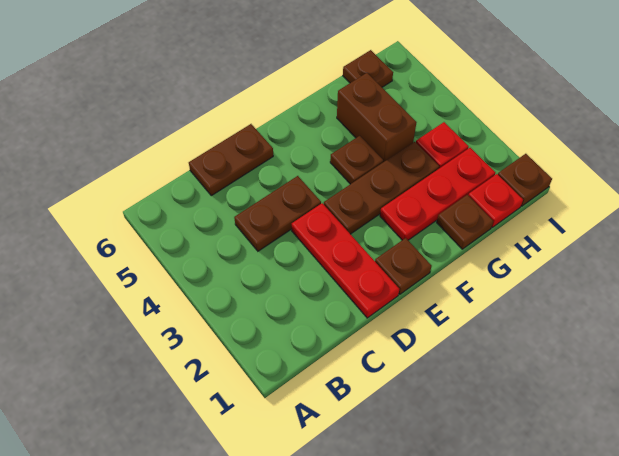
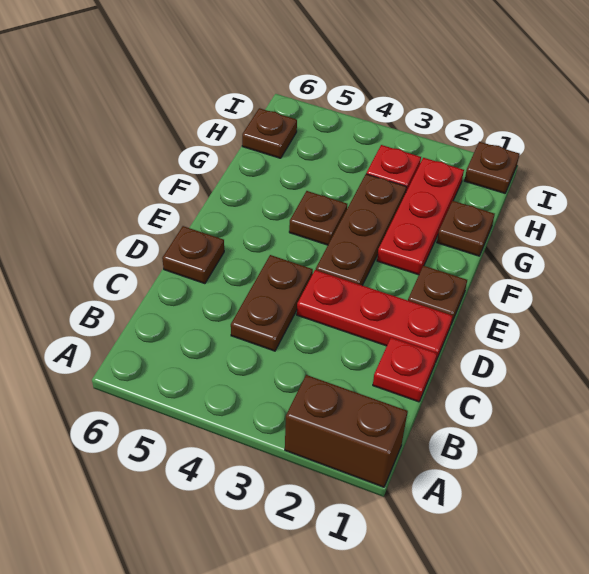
brown plate C6:D6 level 1 -> brown plate D6 level 1
brown brick G4:G5 level 1 -> brown brick A1:A2 level 1
red plate H1 level 1 -> red plate C1 level 1

